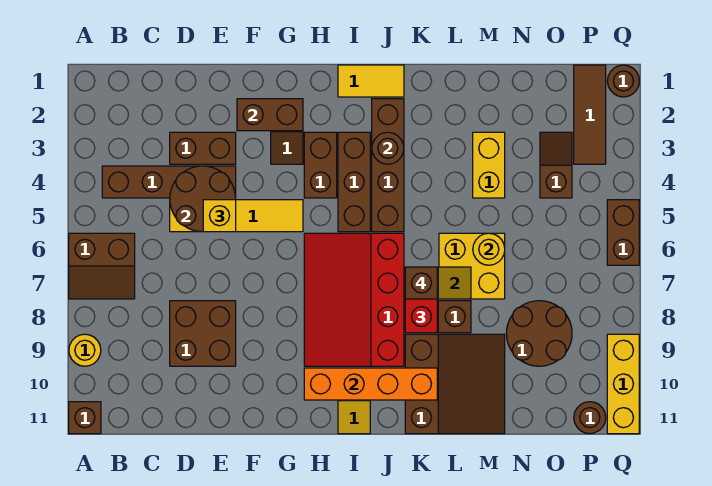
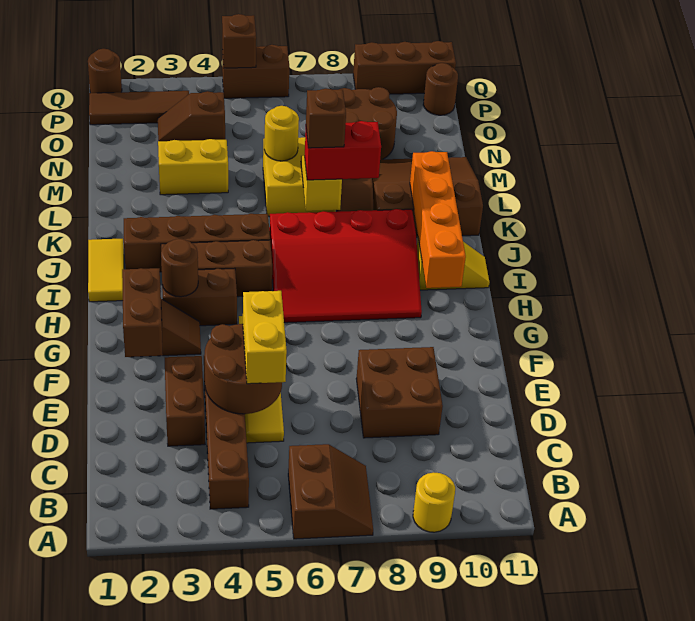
brown brick A11 level 1 -> brown brick Q5 level 2
yellow brick E5 level 3 -> yellow brick D5:E5 level 3
brown round brick J3 level 2 -> brown round brick H3 level 2
yellow brick Q9:Q11 level 1 -> brown brick Q9:Q11 level 1

